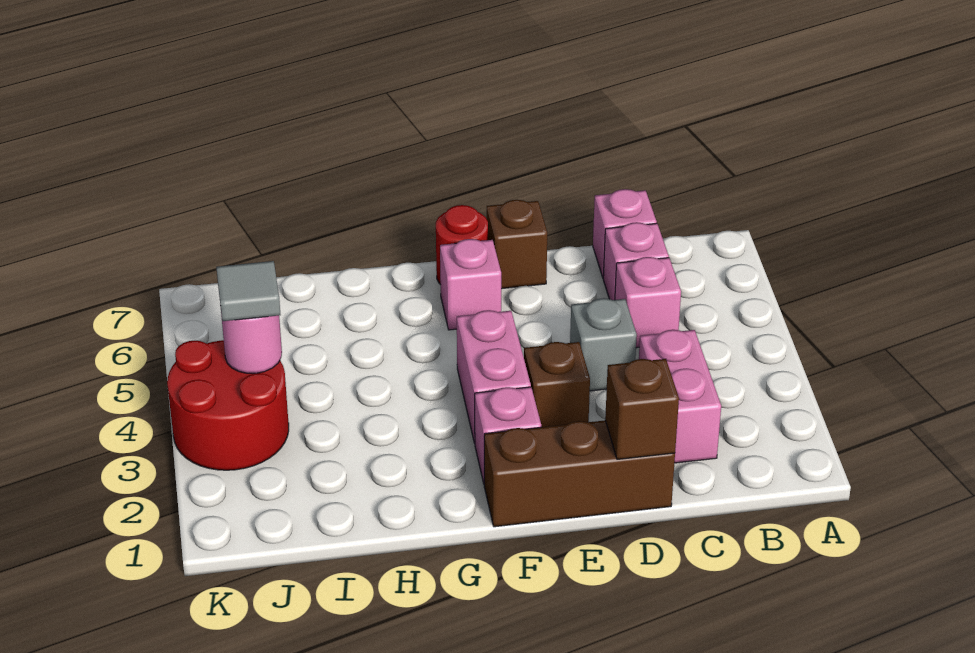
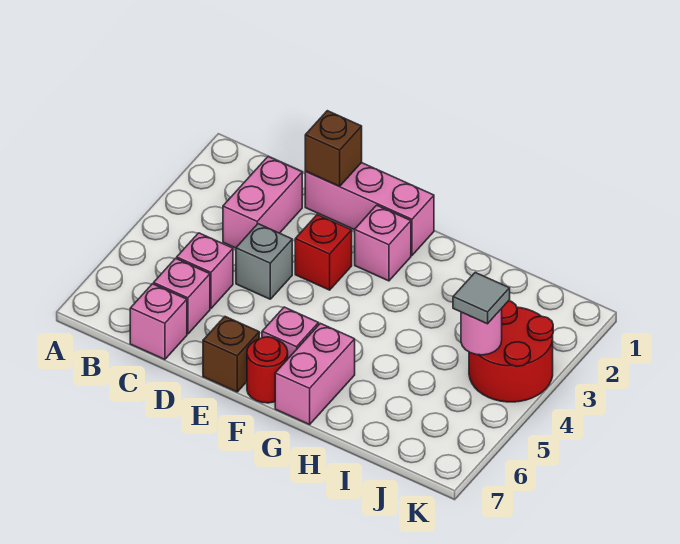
brown brick D1:F1 level 1 -> pink brick D1:F1 level 1
brown brick E3 level 1 -> red brick E3 level 1
pink brick F3:F4 level 1 -> pink brick G6:G7 level 1

